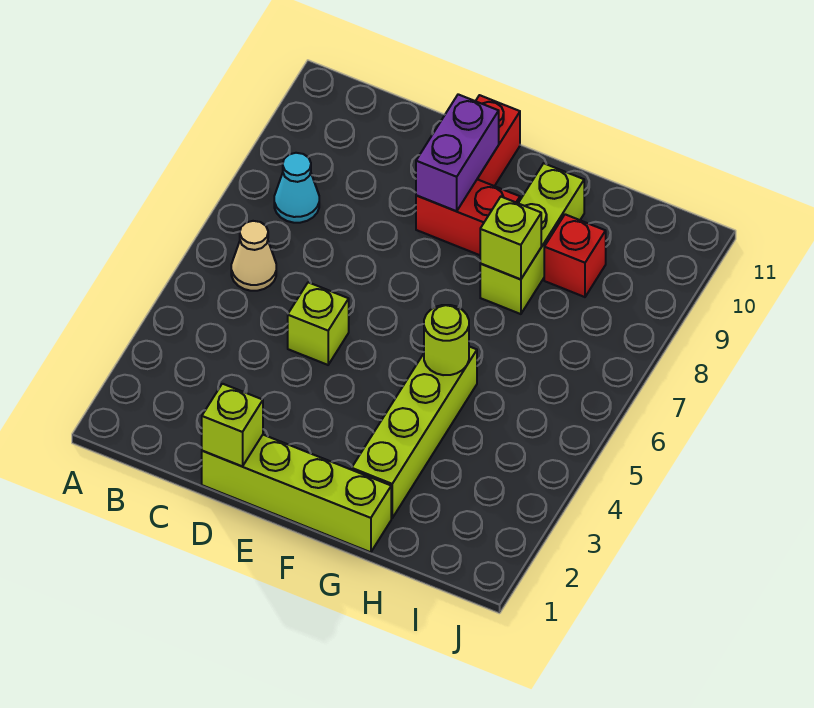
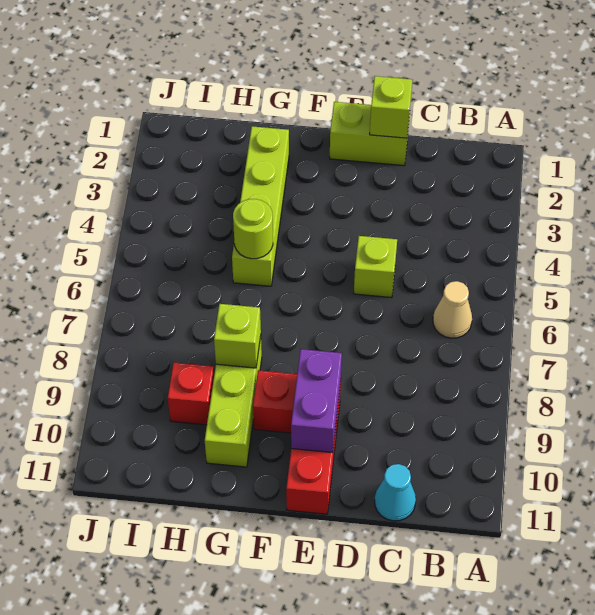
cyan cone B8 level 1 -> cyan cone C11 level 1
lime brick D1:G1 level 1 -> lime brick D1:E1 level 1

